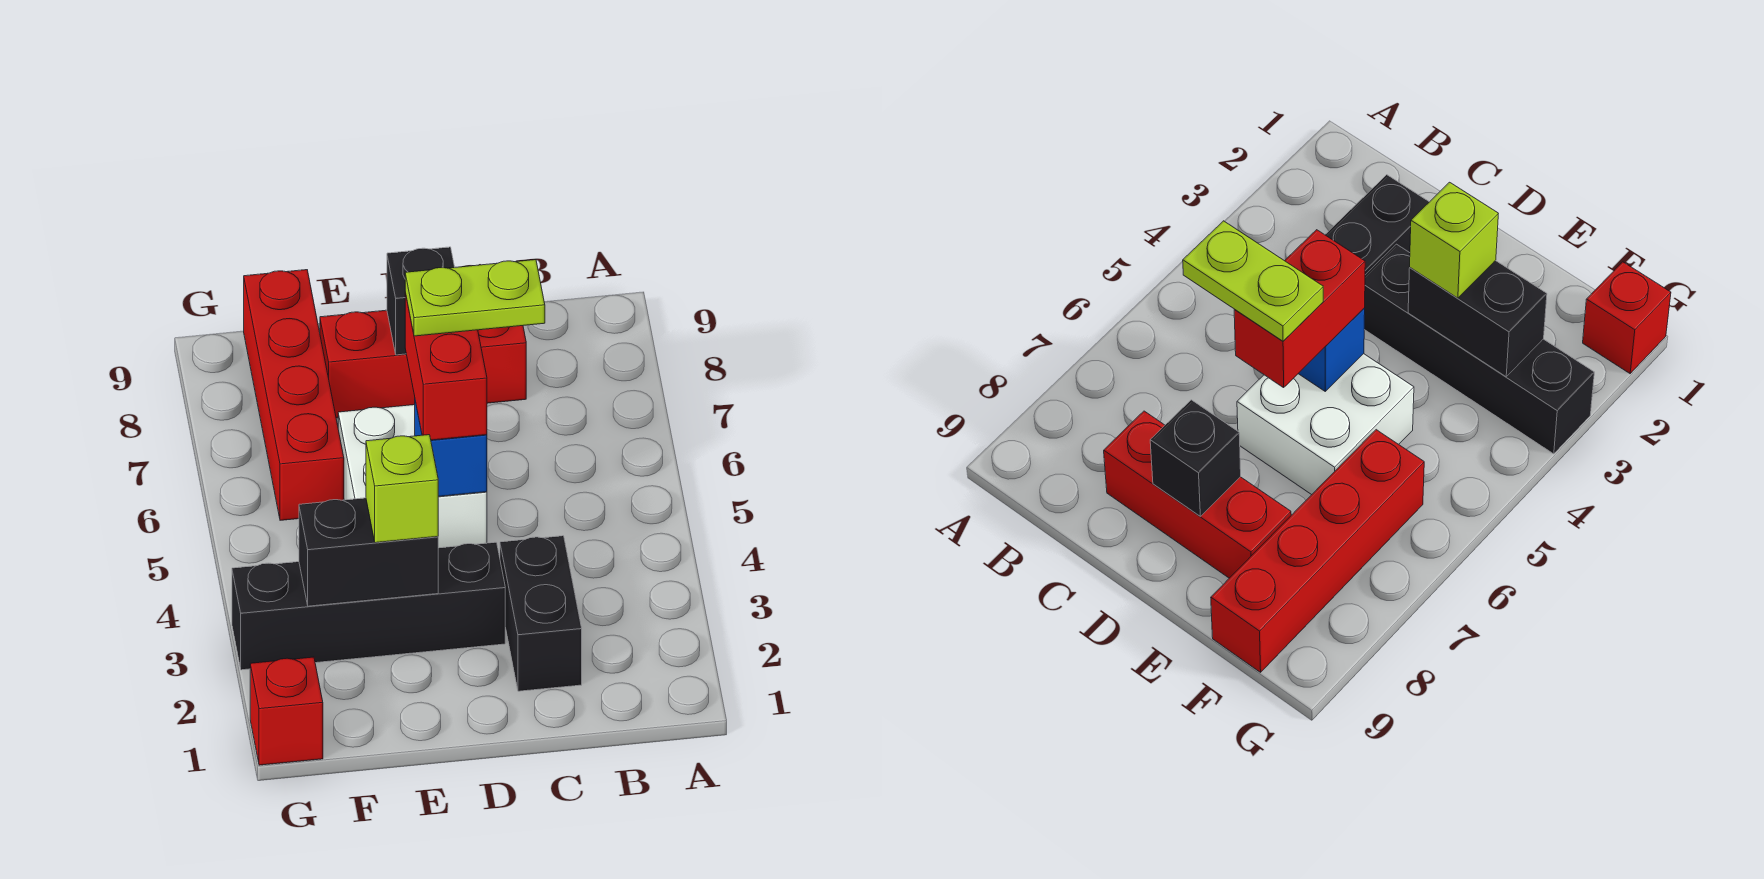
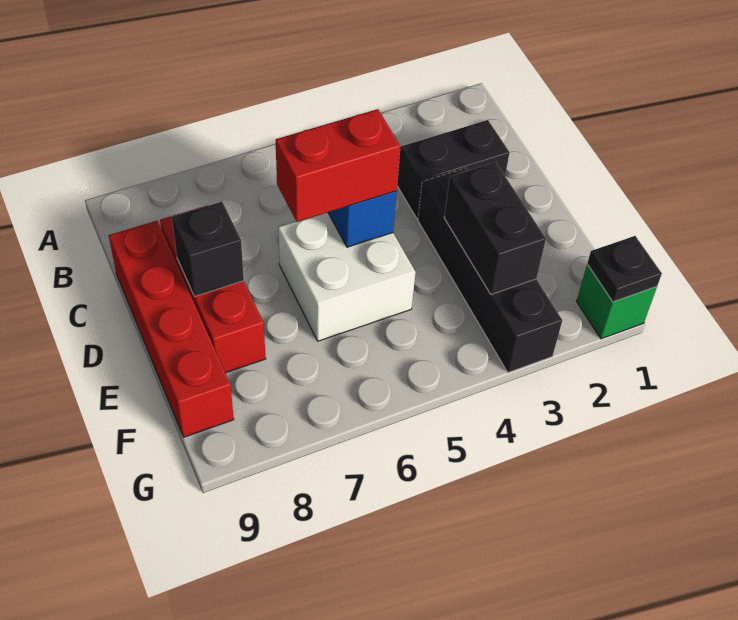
lime plate C6:D6 level 4 -> none
lime brick E3 level 3 -> none
red brick F6:F9 level 1 -> red brick C9:F9 level 1
red brick G1 level 1 -> green brick G1 level 1
none -> black plate G1 level 2

